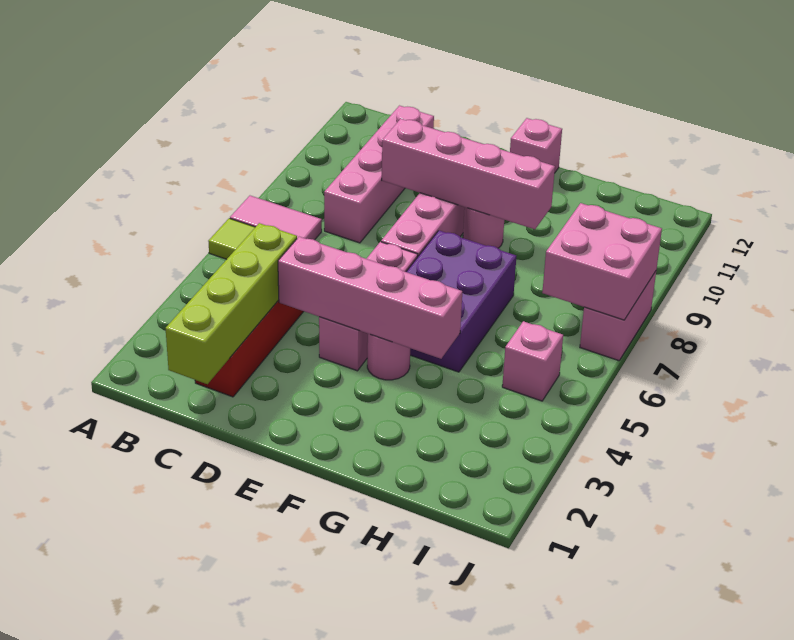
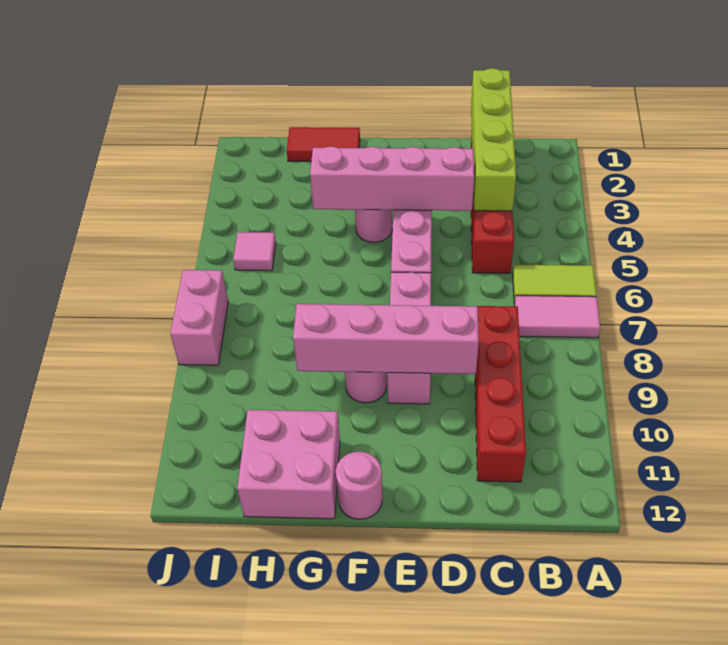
pink brick C8:C11 level 1 -> red brick C8:C11 level 1
purple brick F5:G7 level 1 -> none
pink brick F12 level 1 -> pink round brick F12 level 1
none -> red tile G1:H1 level 1
pink brick I5 level 1 -> pink tile I5 level 1
pink brick I7:J8 level 2 -> pink brick G11:H12 level 1

